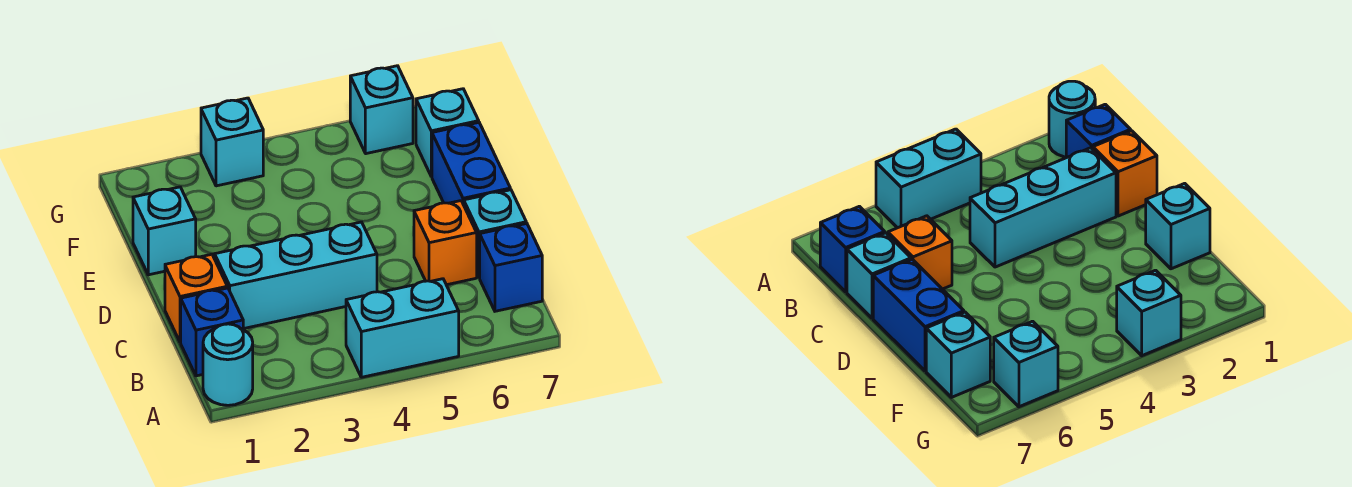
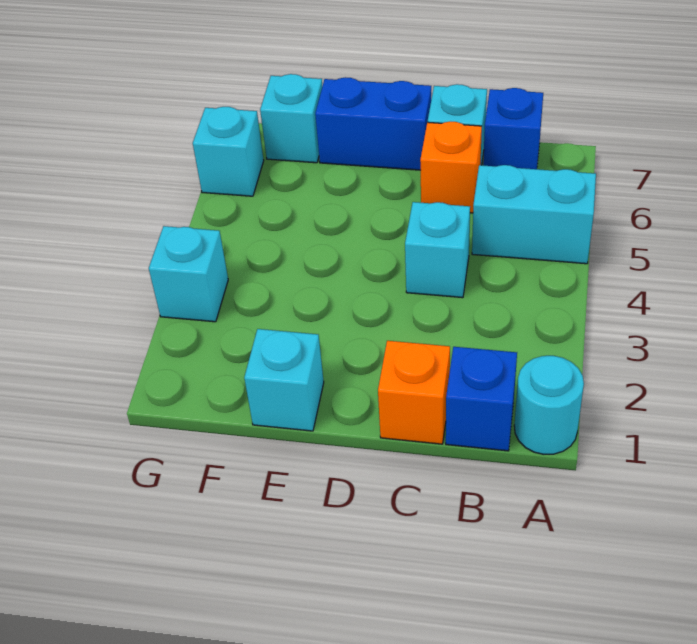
cyan brick A4:A5 level 1 -> cyan brick A5:B5 level 1
cyan brick C2:C4 level 1 -> cyan brick C4 level 1

